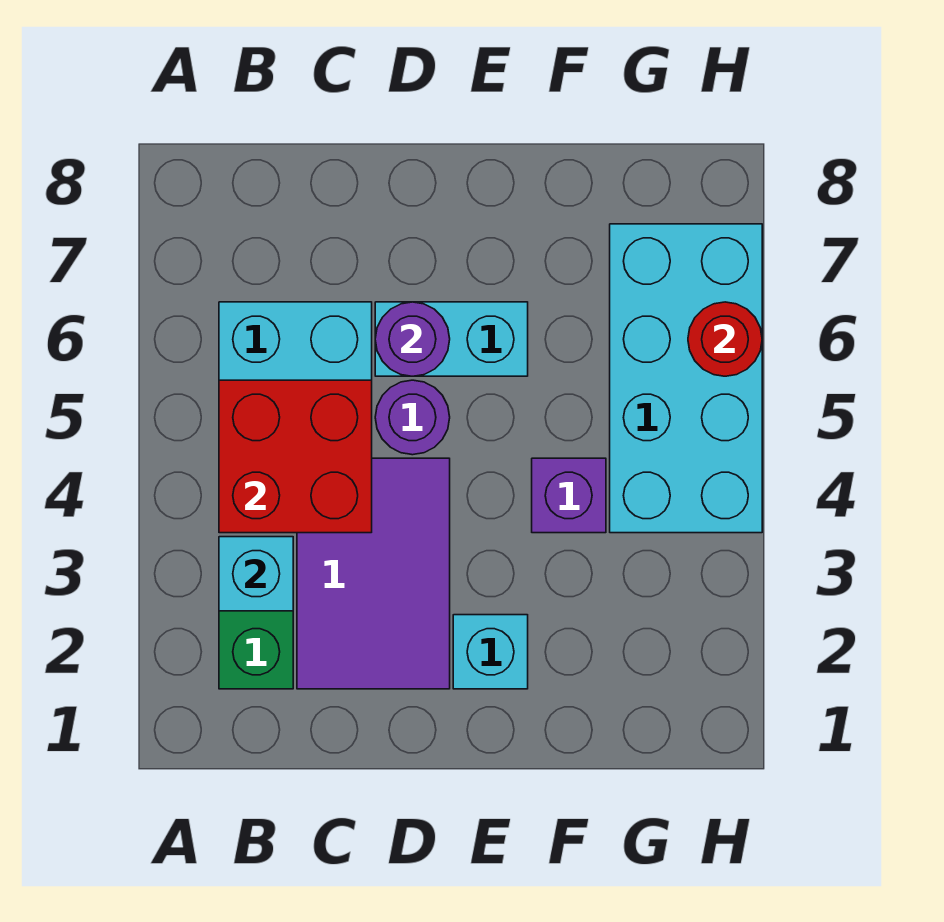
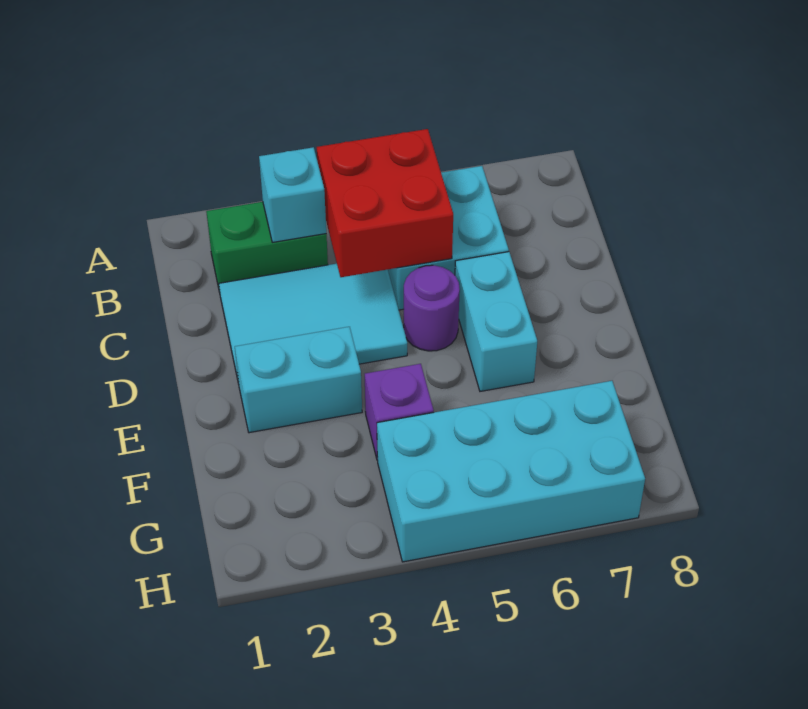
purple tile C2:D4 level 1 -> cyan tile C2:D4 level 1
purple round brick D6 level 2 -> none
cyan brick E2 level 1 -> cyan brick E2:E3 level 1
red round brick H6 level 2 -> none

